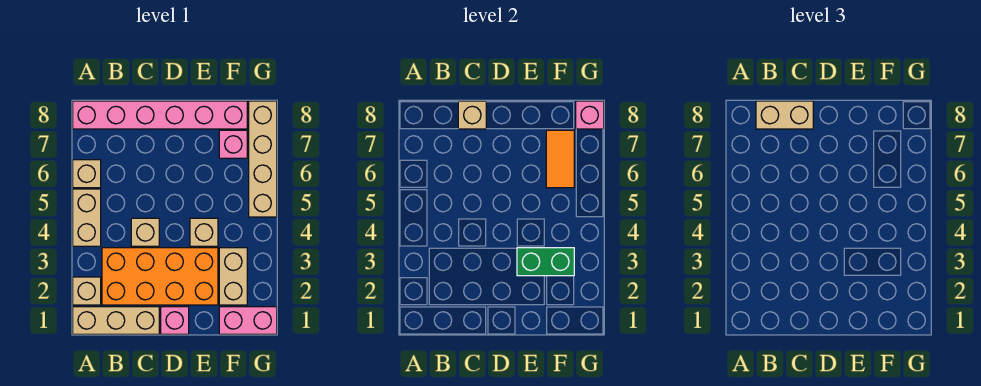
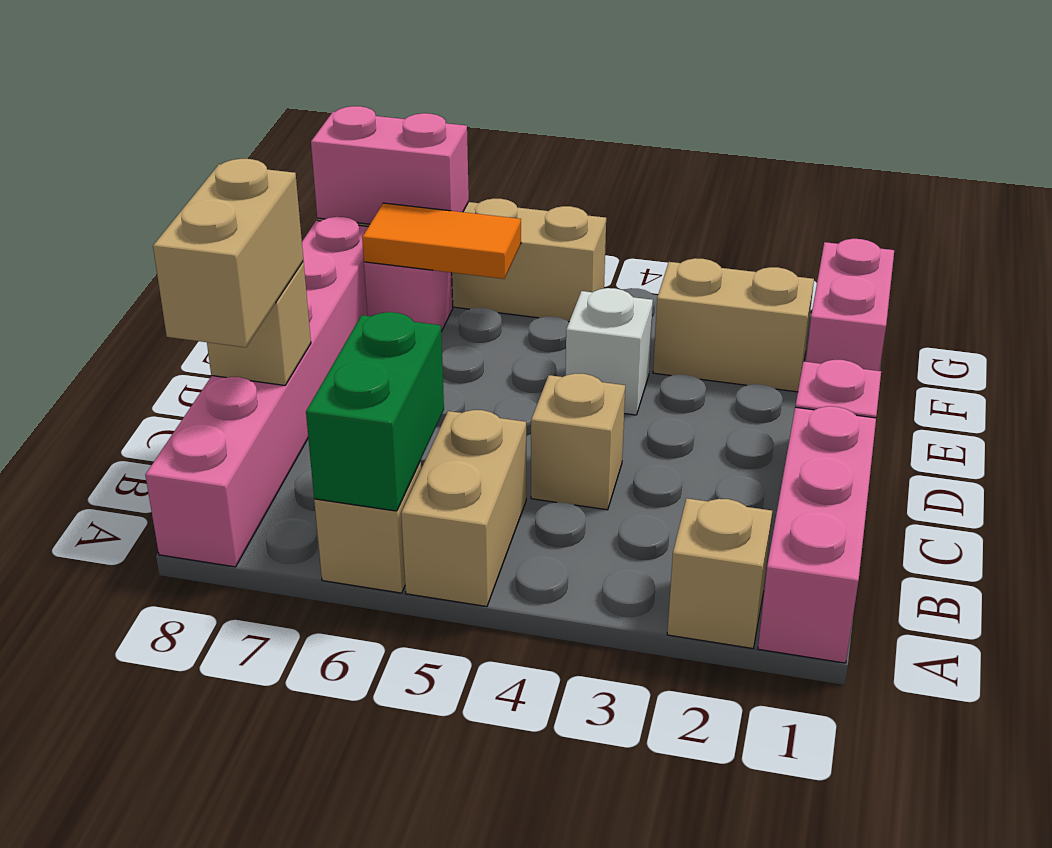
tan brick A1:C1 level 1 -> pink brick A1:C1 level 1
tan brick A4:A5 level 1 -> tan brick A5:B5 level 1
orange brick B2:E3 level 1 -> none
green brick E3:F3 level 2 -> green brick A6:B6 level 2
tan brick E4 level 1 -> white brick E4 level 1
pink brick G8 level 2 -> pink brick G7:G8 level 2

